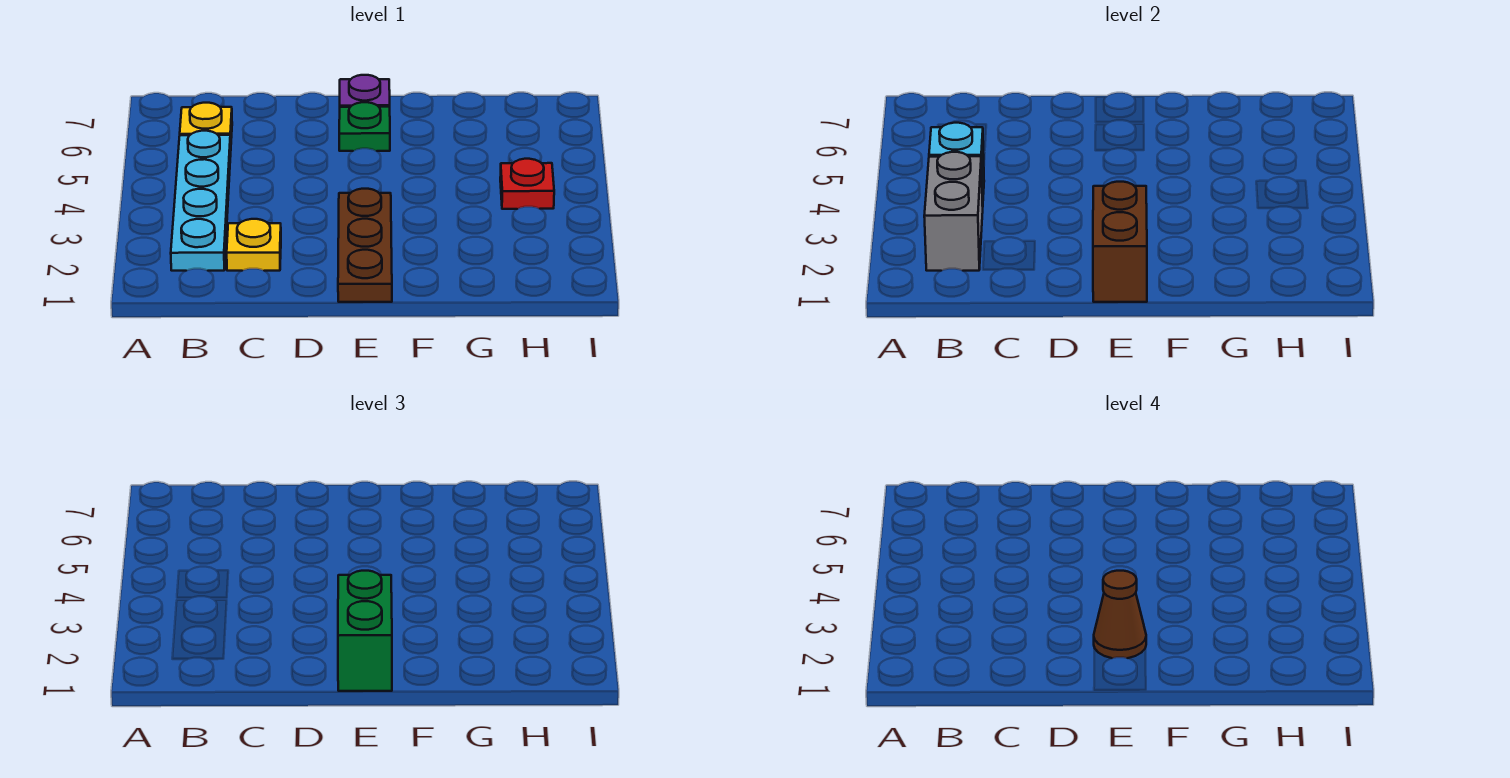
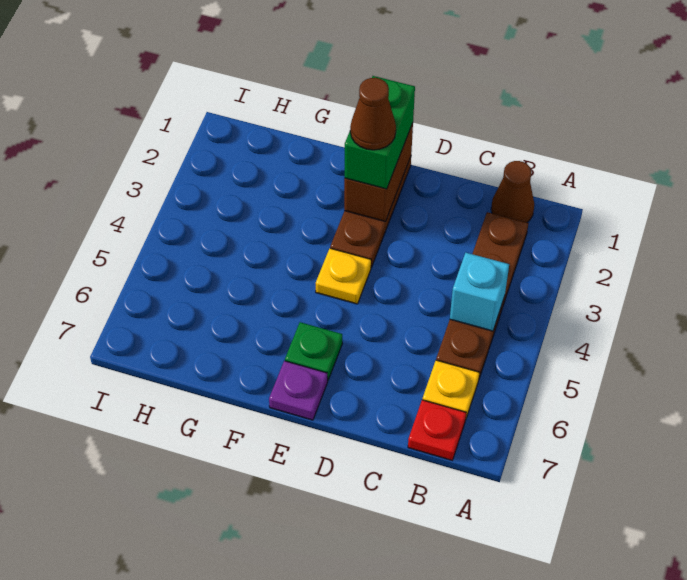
none -> brown cone B1 level 1
cyan plate B2:B5 level 1 -> brown plate B2:B5 level 1
grey brick B2:B3 level 2 -> none
yellow plate C2 level 1 -> yellow plate E4 level 1
red plate H4 level 1 -> red plate B7 level 1

